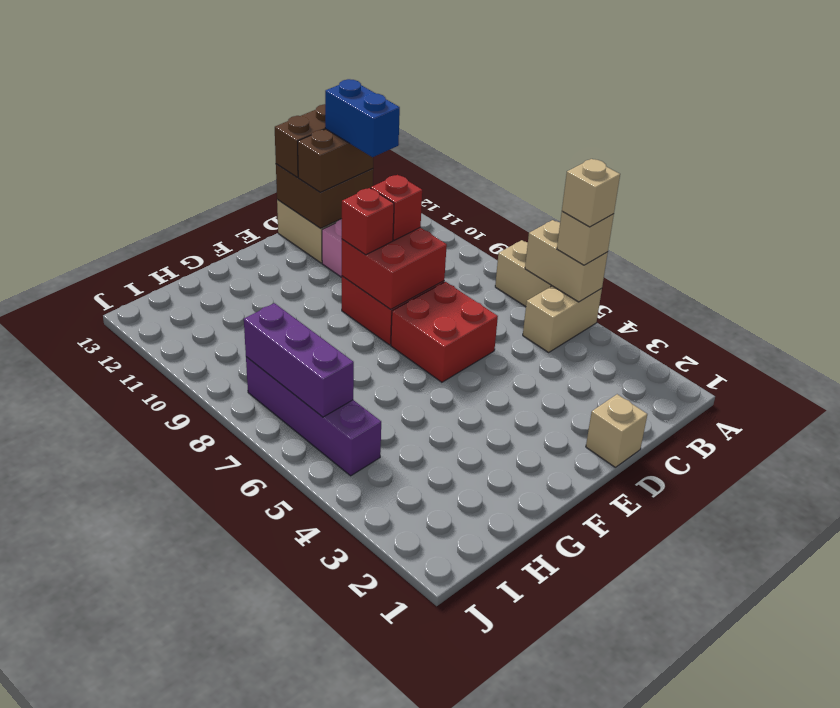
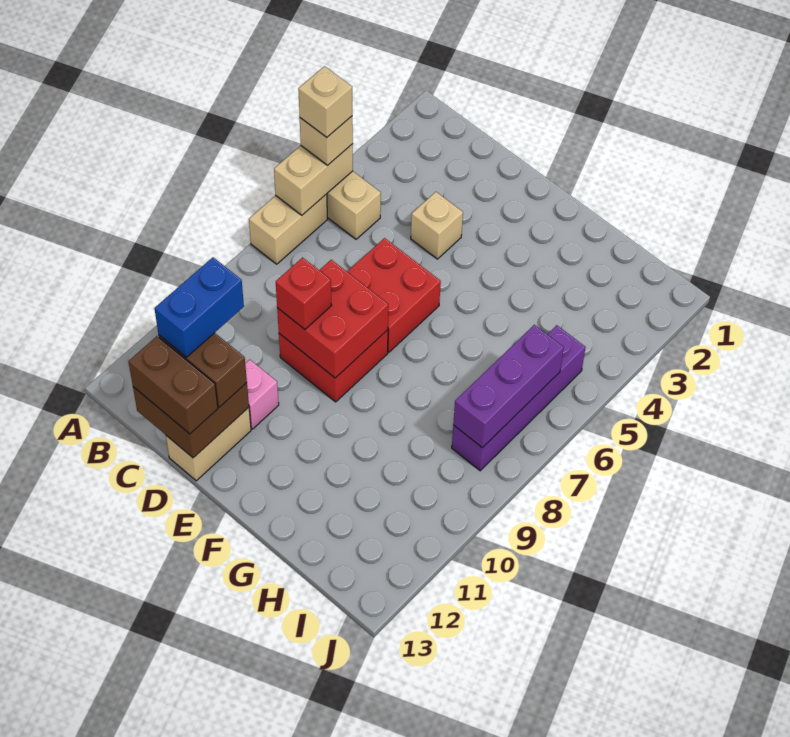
tan brick D1 level 1 -> tan brick D4 level 1
red brick E9 level 3 -> none

